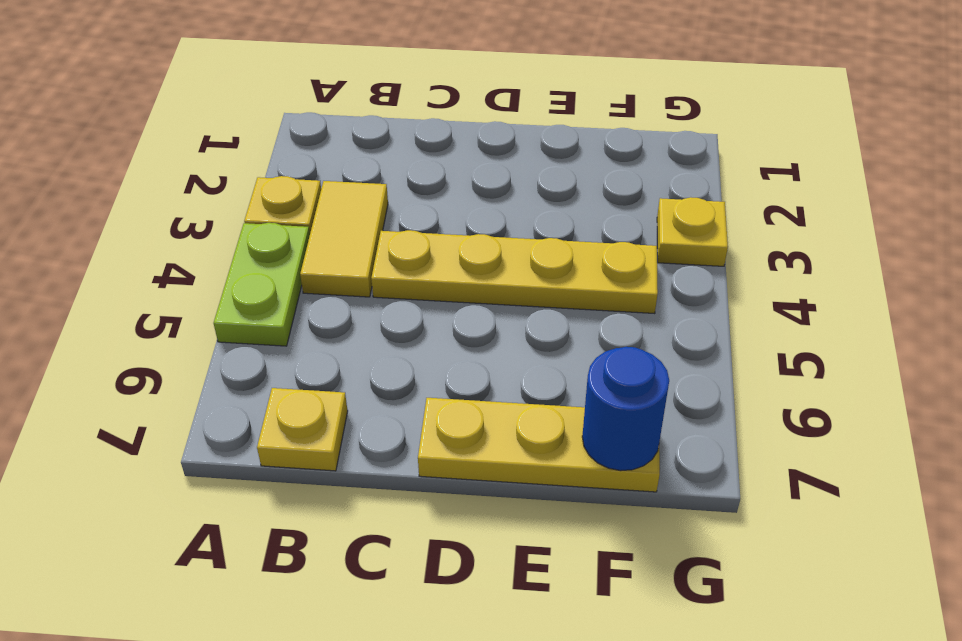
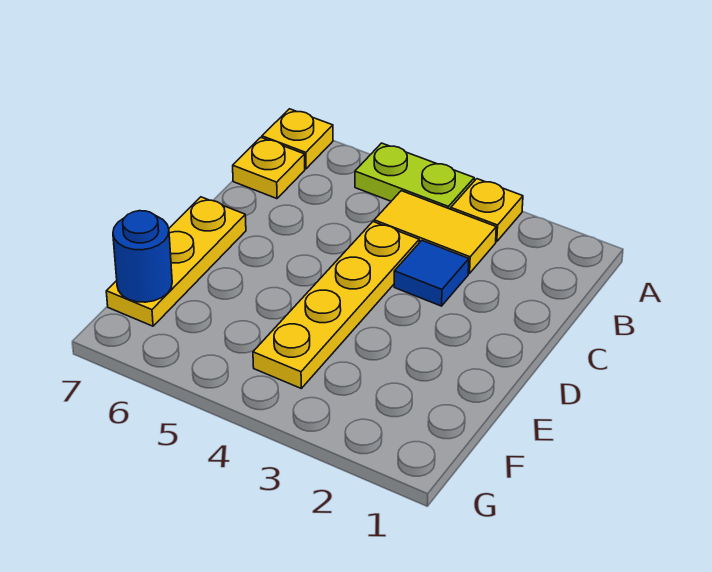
none -> blue tile C3 level 1
yellow plate G3 level 1 -> yellow plate A7 level 1

